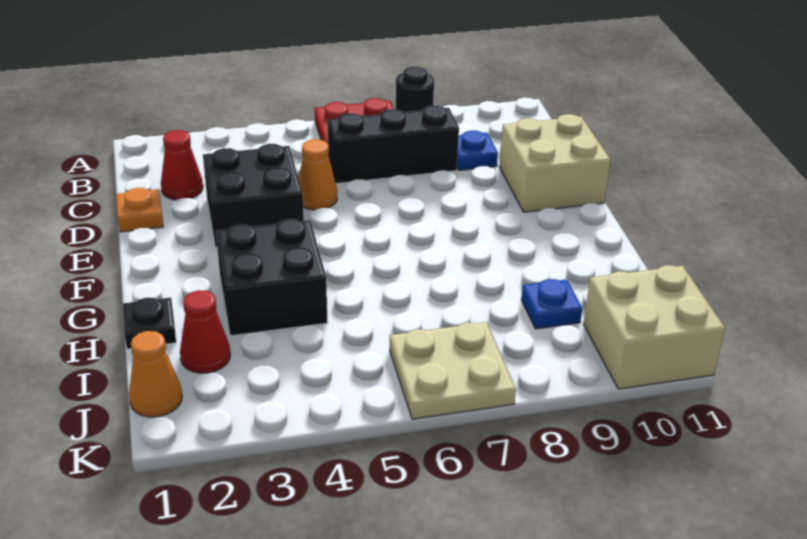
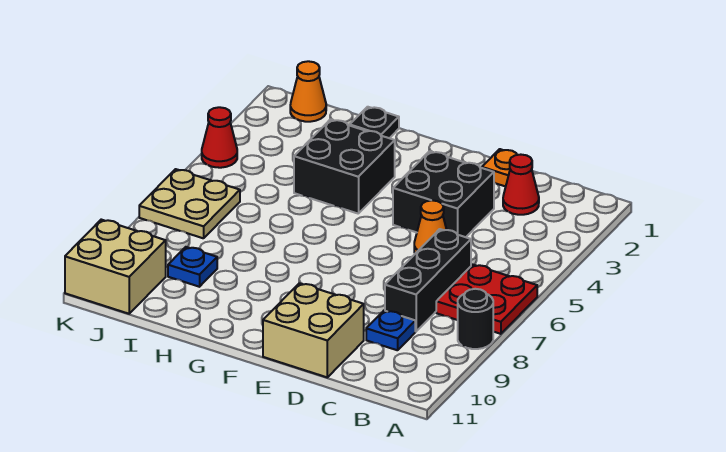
red cone I2 level 1 -> red cone K4 level 1

